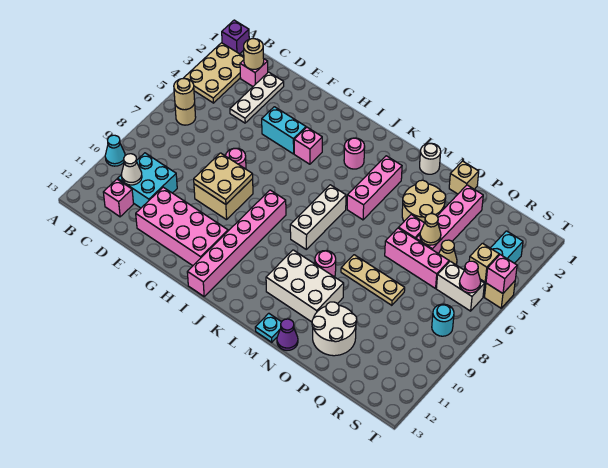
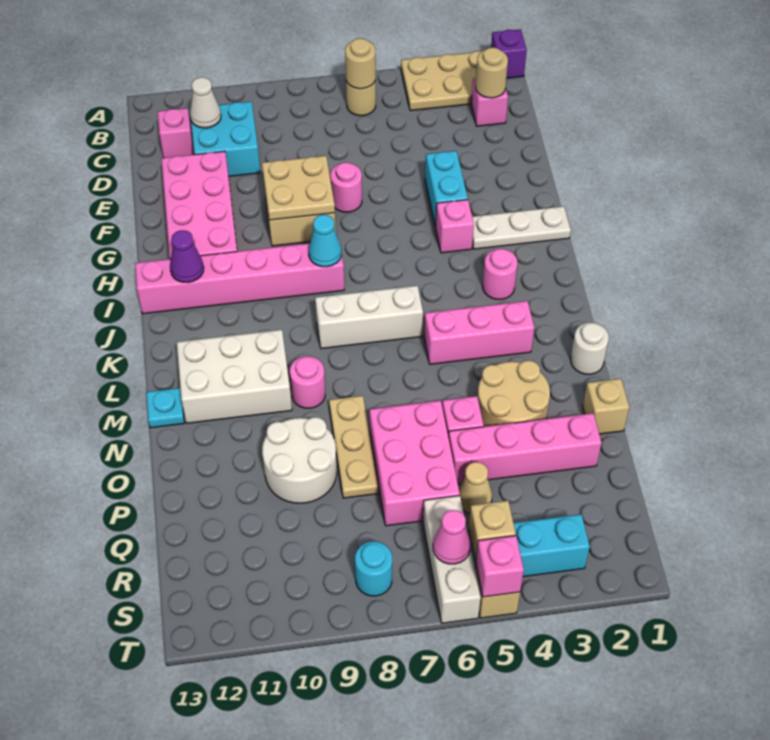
cyan cone A10 level 1 -> cyan cone I8 level 2
white plate D2:D4 level 1 -> white plate H1:H3 level 1
white brick L10:N11 level 1 -> white brick L10:M12 level 1
purple cone N13 level 1 -> purple cone I12 level 2
pink brick O6:Q6 level 1 -> pink brick O6:Q7 level 1
white round brick O11:P12 level 1 -> white round brick O9:P10 level 1
tan cone P5 level 2 -> none
white brick R6:S6 level 1 -> white brick R6:T6 level 1

